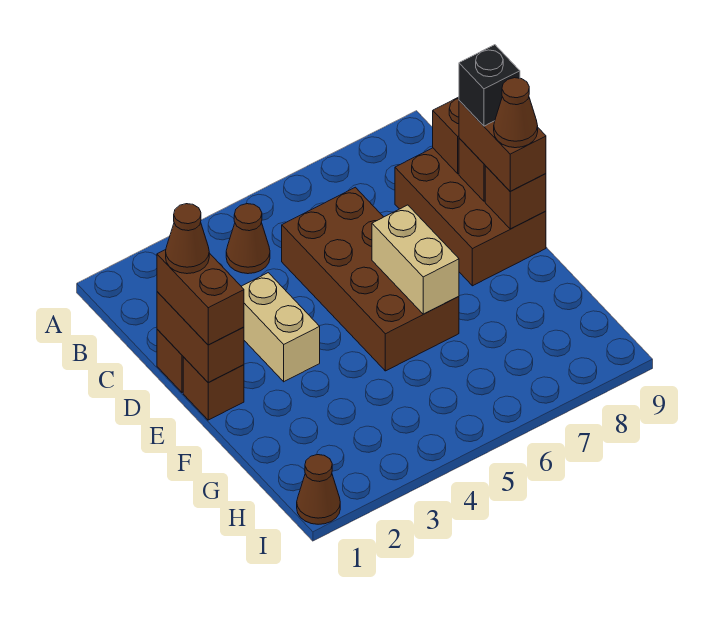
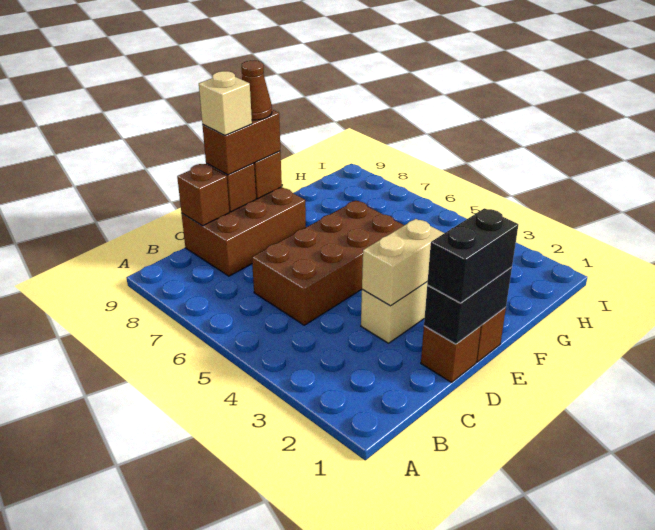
brown cone B4 level 1 -> none
brown brick D1:E1 level 2 -> black brick D1:E1 level 2
brown brick D1:E1 level 3 -> black brick D1:E1 level 3
brown cone D1 level 4 -> none
black brick D9 level 4 -> tan brick D9 level 4
tan brick E6:F6 level 2 -> tan brick D3:E3 level 2
brown cone I1 level 1 -> none

